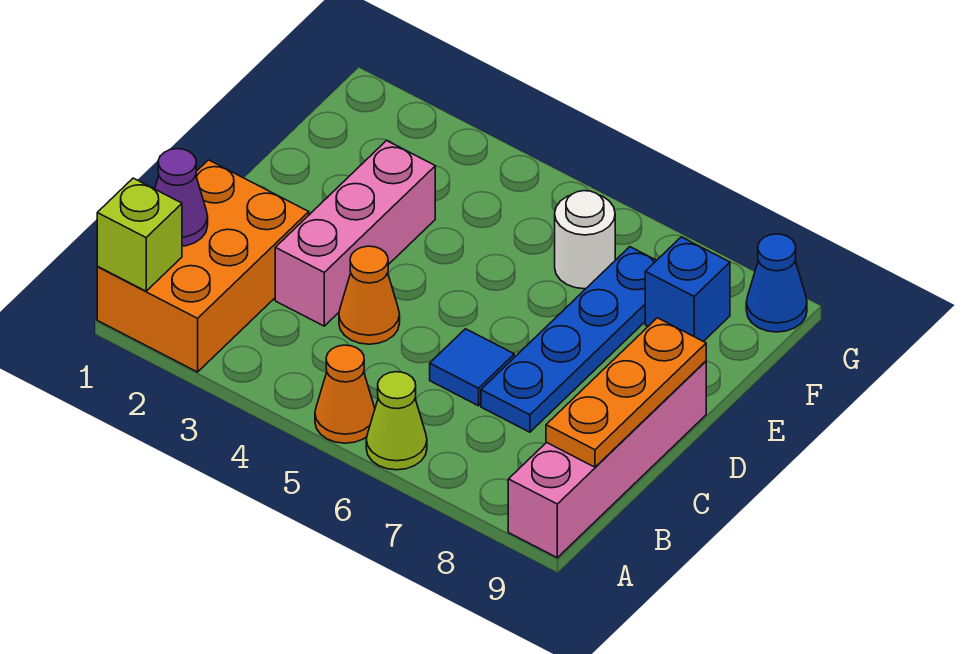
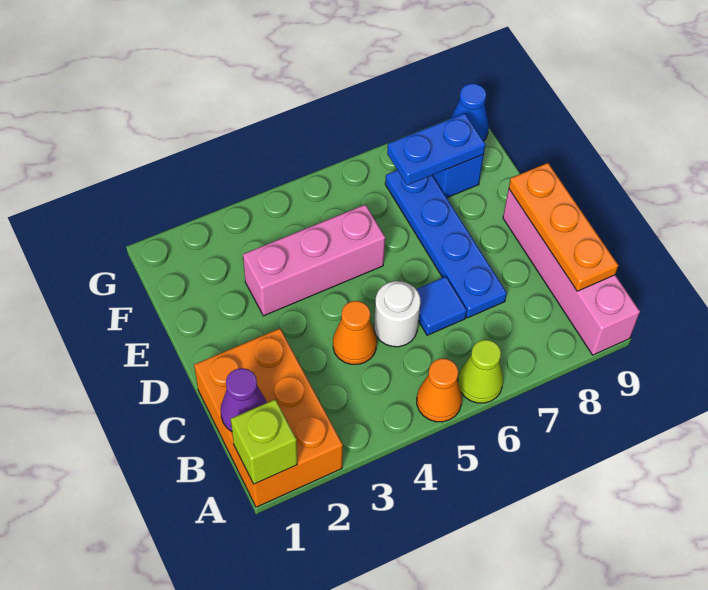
pink brick C3:E3 level 1 -> pink brick E3:E5 level 1
white round brick F6 level 1 -> white round brick C5 level 1
none -> blue plate F7:F8 level 2

